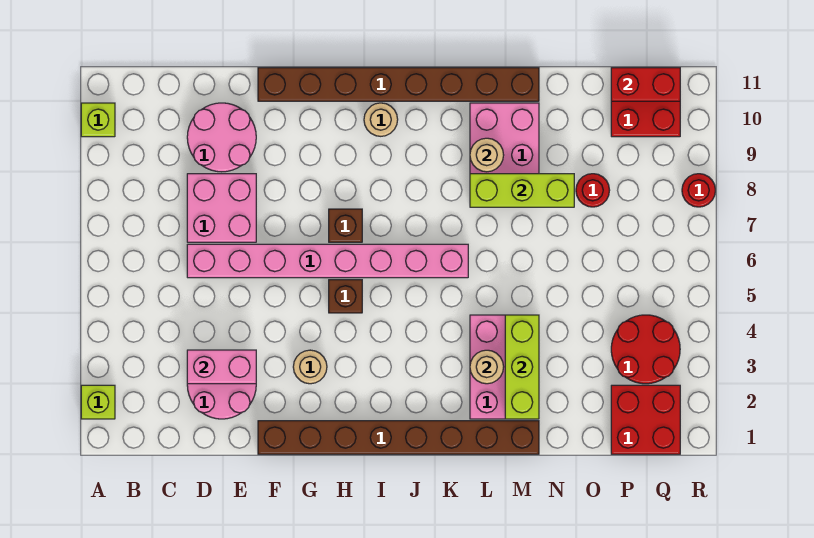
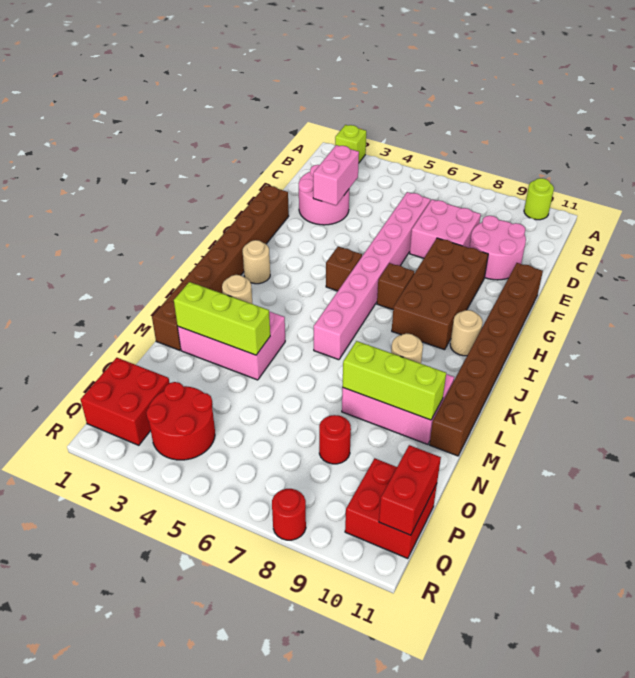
lime brick A10 level 1 -> lime round brick A10 level 1
none -> brown brick F8:I9 level 1
tan round brick G3 level 1 -> tan round brick I2 level 1
lime brick L8:N8 level 2 -> lime brick M8:M10 level 2

